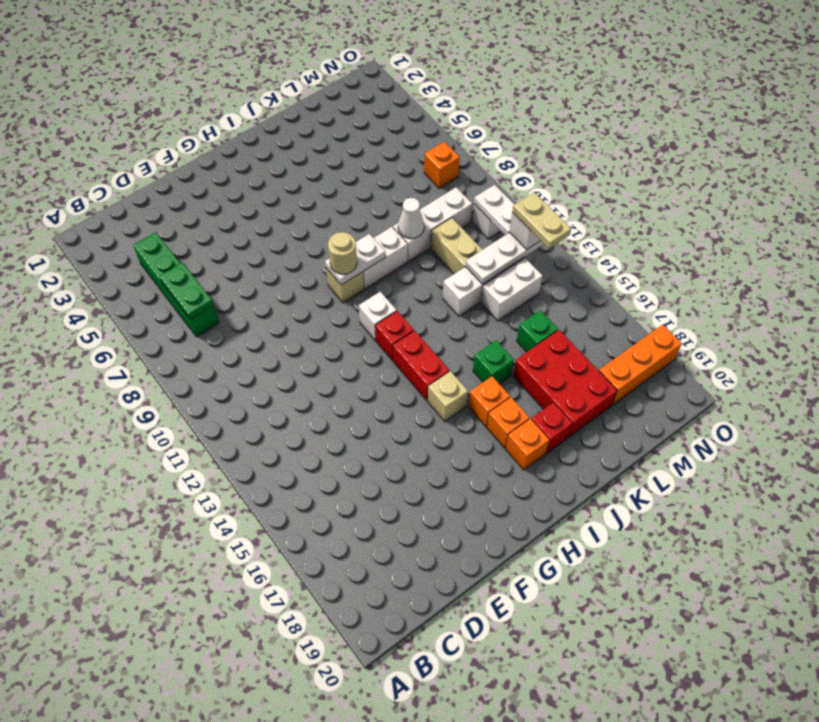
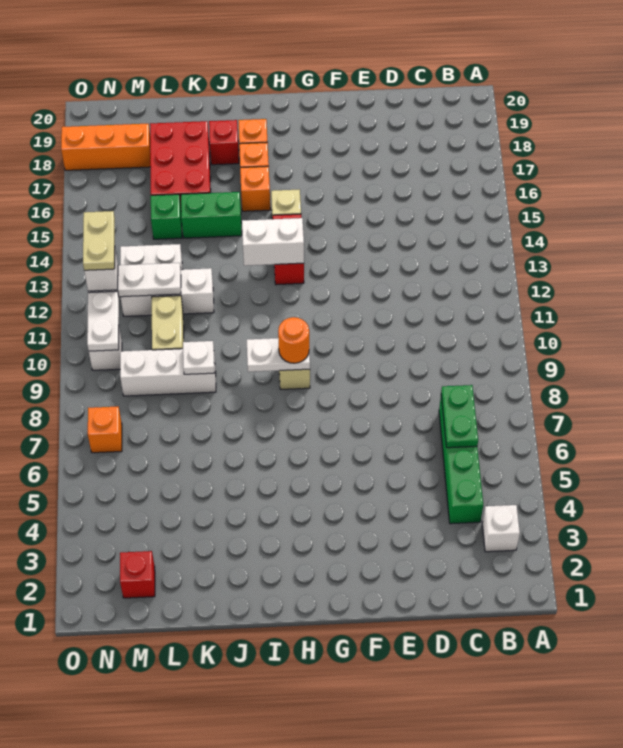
tan round brick H9 level 3 -> orange round brick H9 level 3
white brick H11 level 1 -> white brick B3 level 1
red brick H12 level 1 -> red brick M2 level 1
white brick I9:J9 level 1 -> white brick H13:I13 level 2
green brick J15 level 1 -> green brick J15:K15 level 1
white cone K9 level 2 -> white plate K9 level 2

